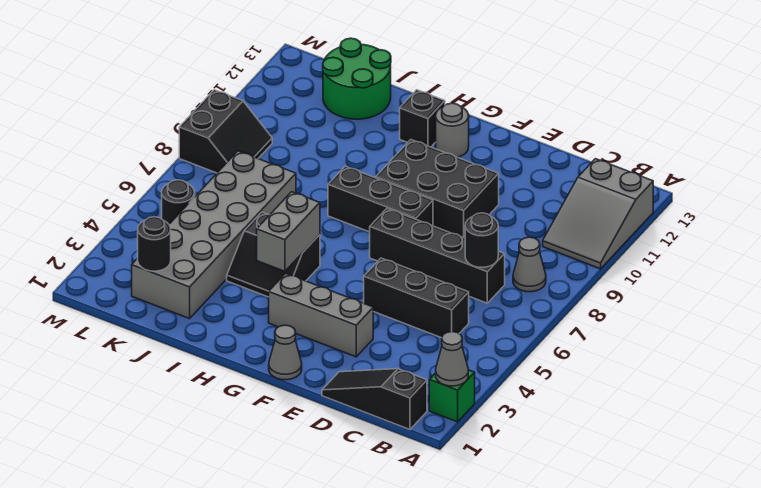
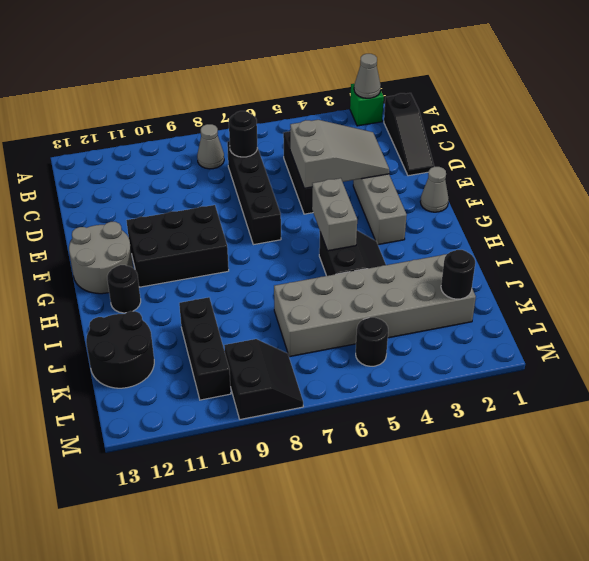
grey slope A10:B12 level 1 top 12 -> grey slope D3:E5 level 2 top 5
black brick E9:G10 level 1 -> black brick F9:G11 level 1
black brick F8:H8 level 1 -> black brick J10:L10 level 1
grey round brick G12 level 1 -> grey round brick F12:G13 level 1
grey brick H4:H5 level 2 -> grey brick G5:H5 level 2
black brick H12 level 1 -> black round brick H12 level 1
green round brick J12:K13 level 1 -> black round brick J12:K13 level 1
black slope L8:M9 level 1 top M -> black slope L8:M9 level 1 top 9

